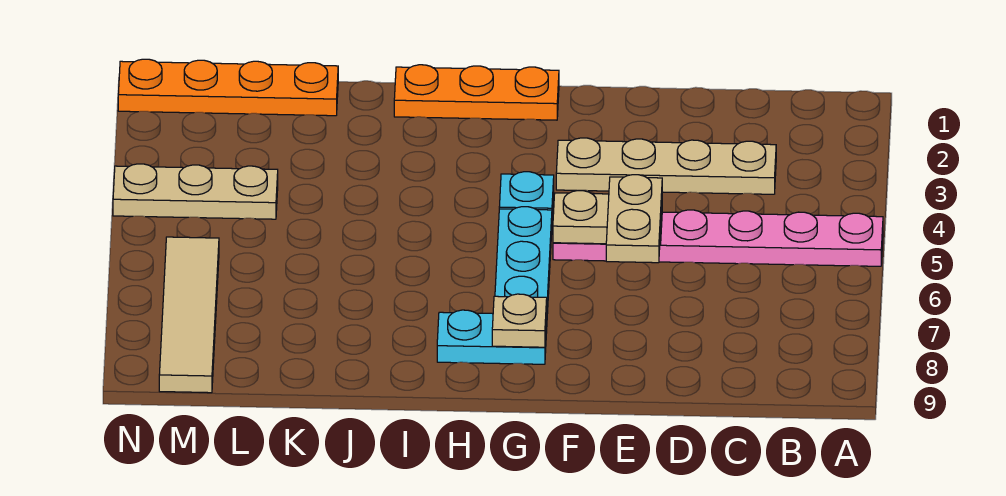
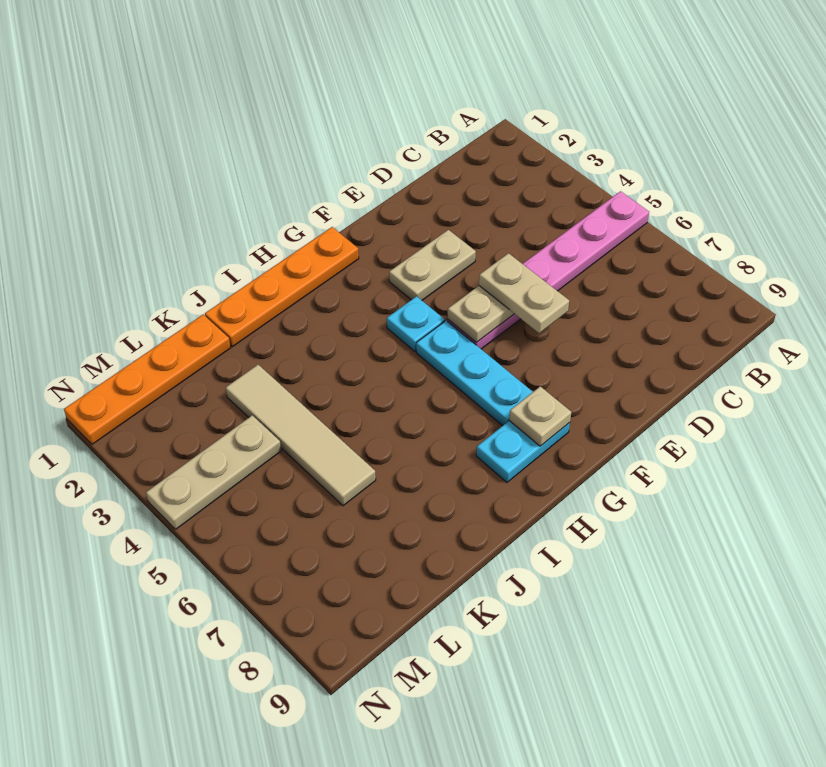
tan plate C3:F3 level 1 -> tan plate E3:F3 level 1
orange plate G1:I1 level 1 -> orange plate G1:J1 level 1
tan tile M6:M9 level 1 -> tan tile K3:K6 level 1

